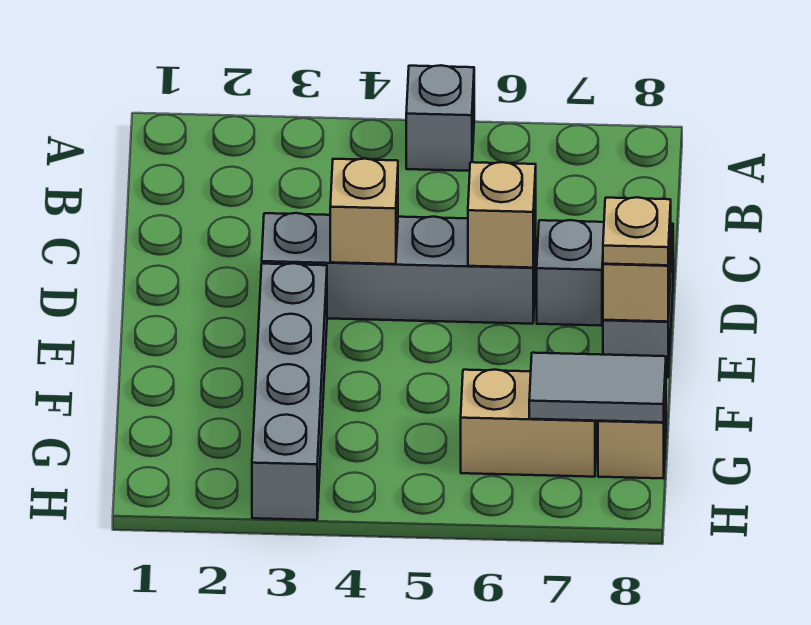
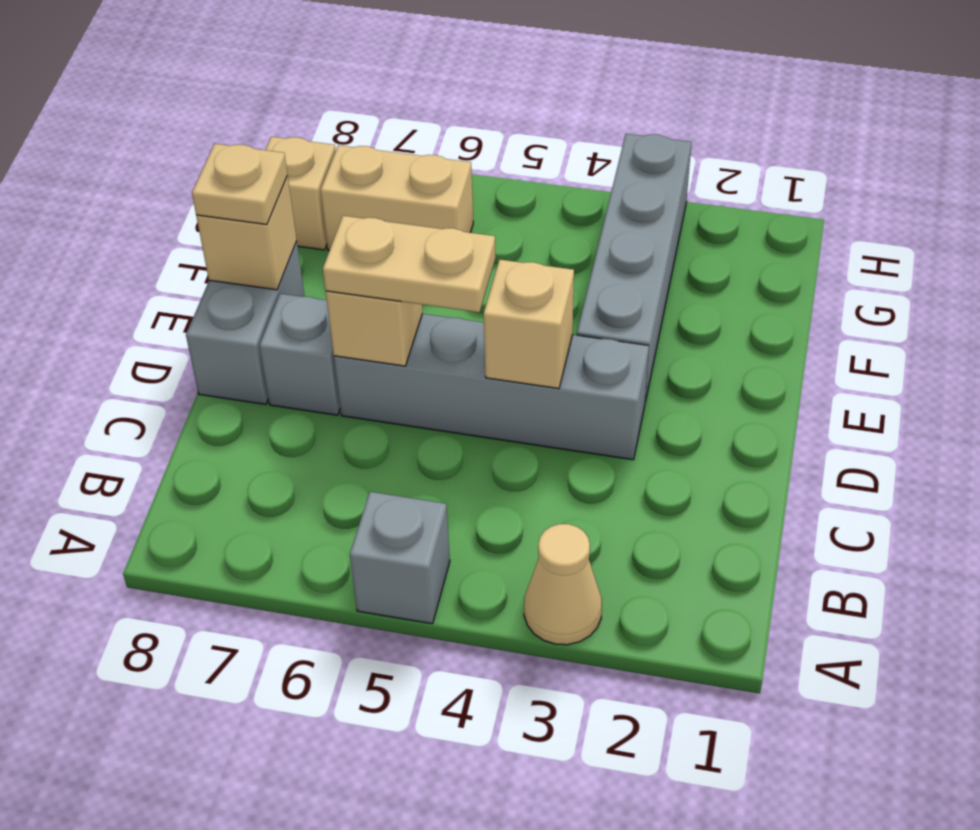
none -> tan cone A3 level 1
none -> tan plate D5:D6 level 3
grey tile G7:G8 level 2 -> none

